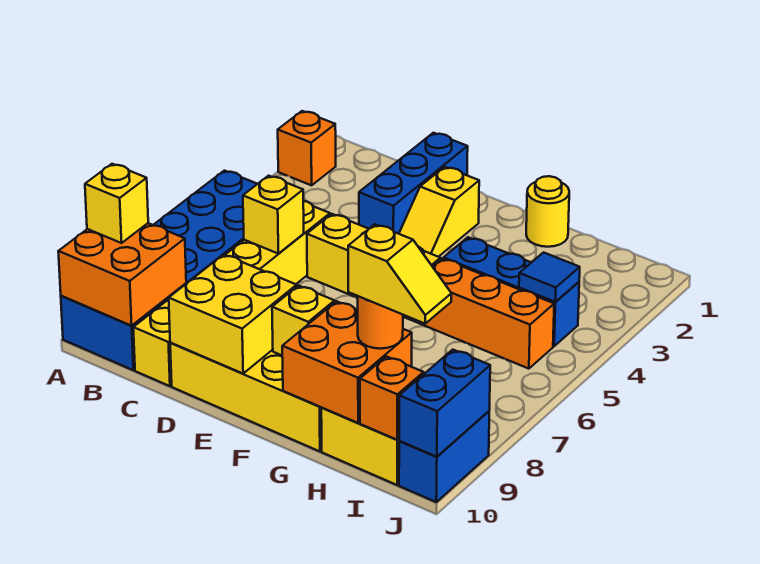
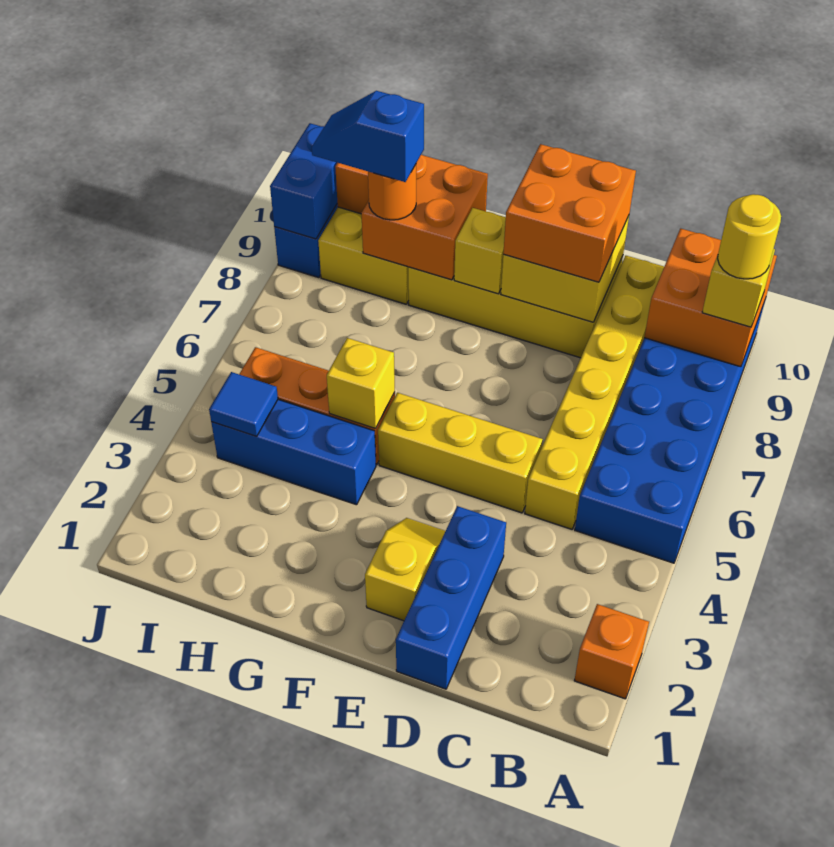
yellow brick C6 level 2 -> yellow brick G5 level 2
none -> orange brick D9:E10 level 3
yellow round brick G1 level 1 -> yellow round brick A9 level 4
yellow slope H9:I9 level 4 top H -> blue slope H9:I9 level 4 top H

